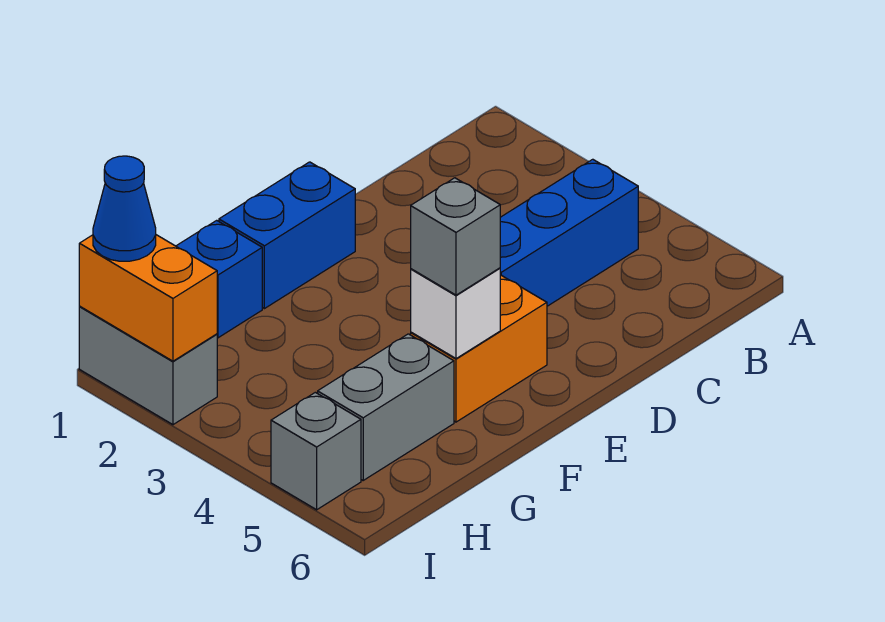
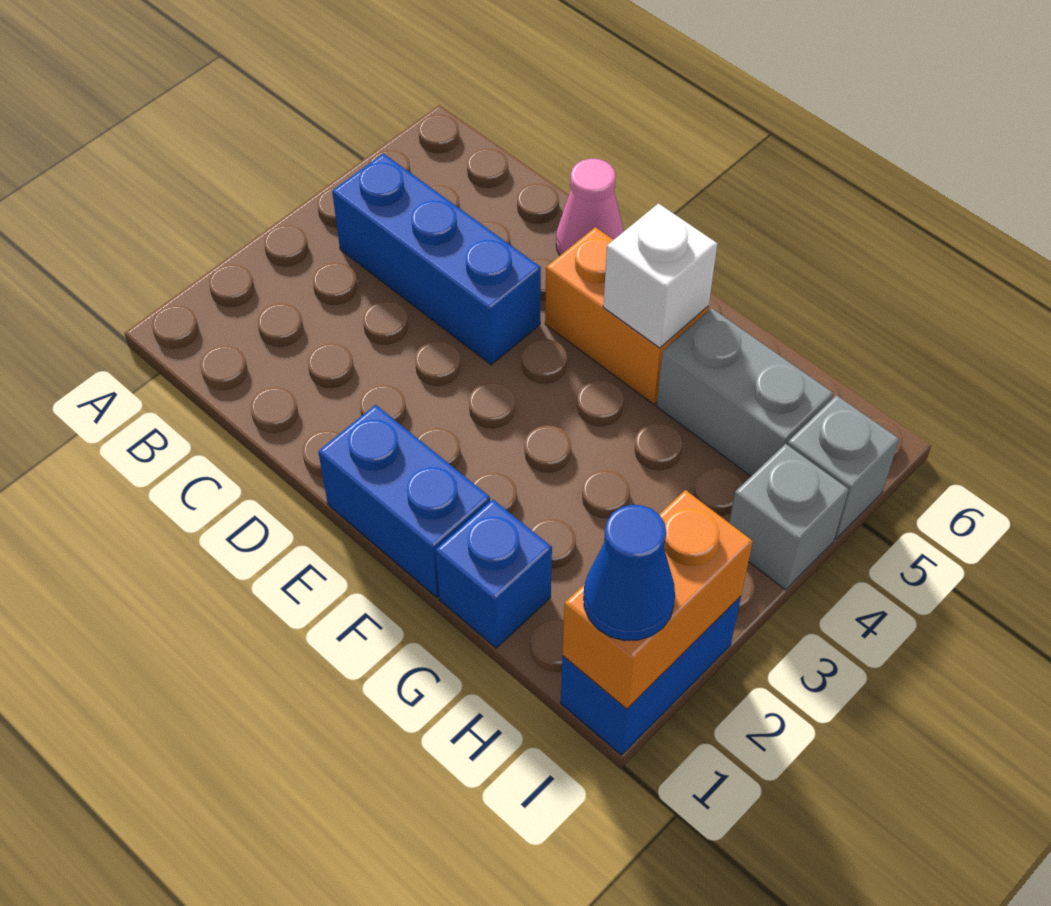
none -> pink cone D6 level 1
grey brick F5 level 3 -> grey brick I4 level 1
grey brick I1:I2 level 1 -> blue brick I1:I2 level 1

